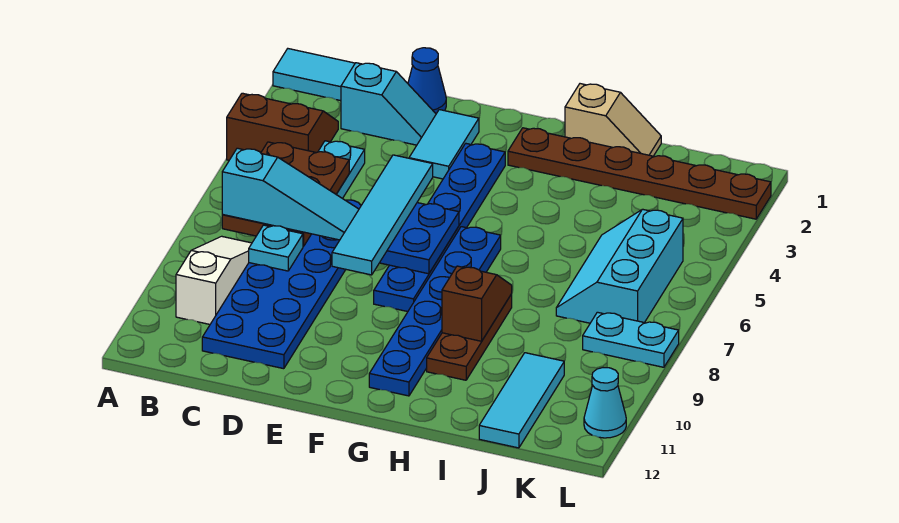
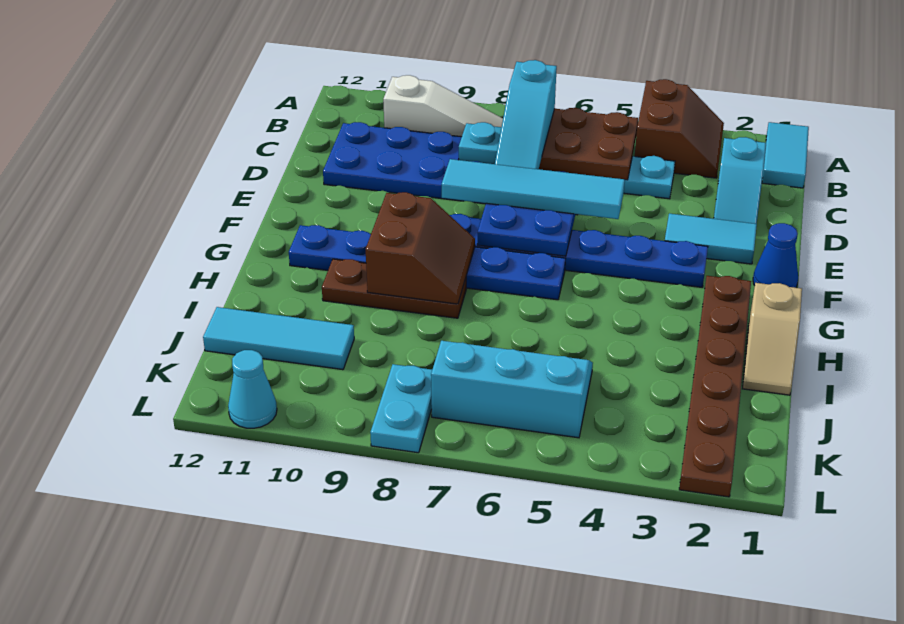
blue cone D1 level 1 -> blue cone F1 level 1
brown slope H8:H9 level 2 top 9 -> brown slope G8:H9 level 2 top 9

